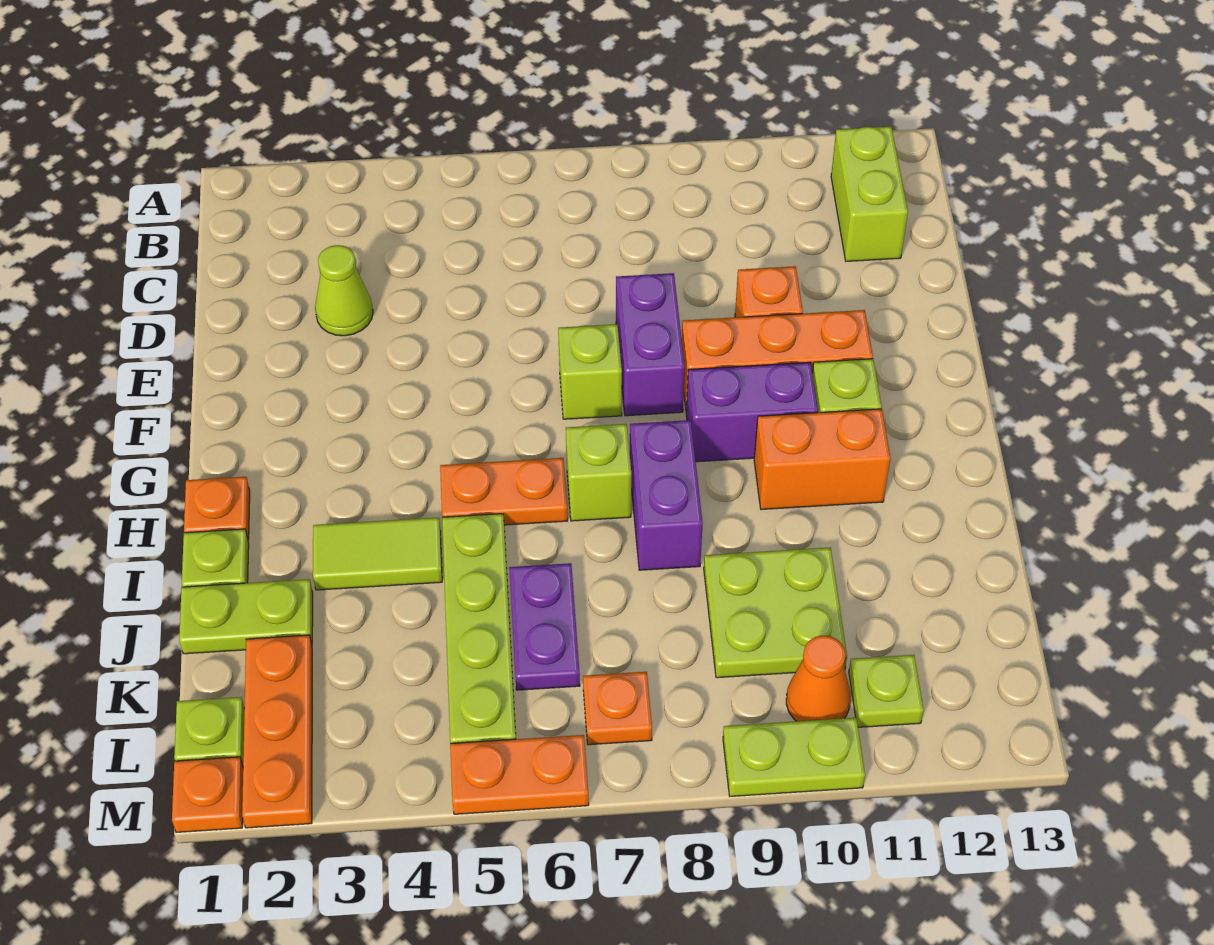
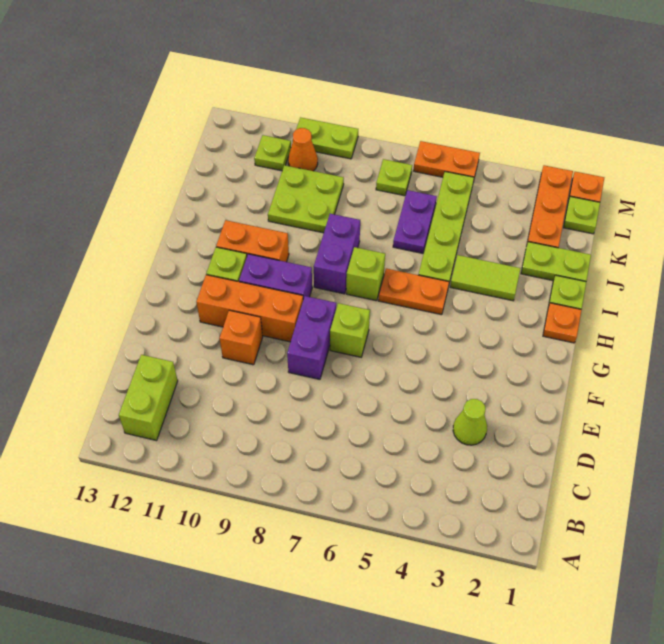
orange plate L7 level 1 -> lime plate L7 level 1

